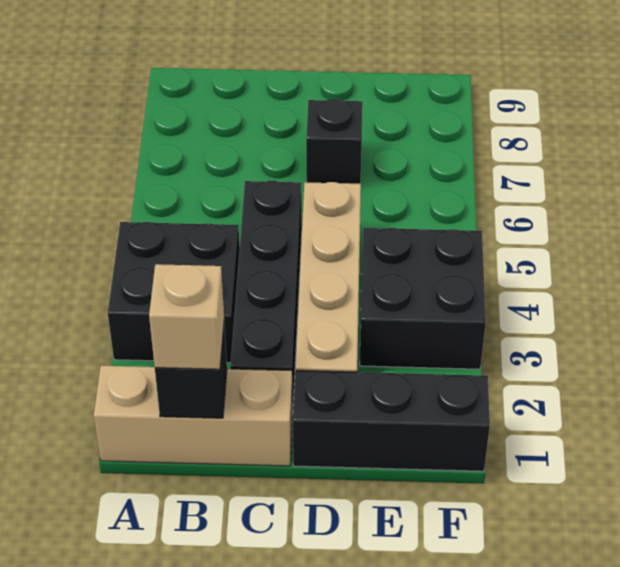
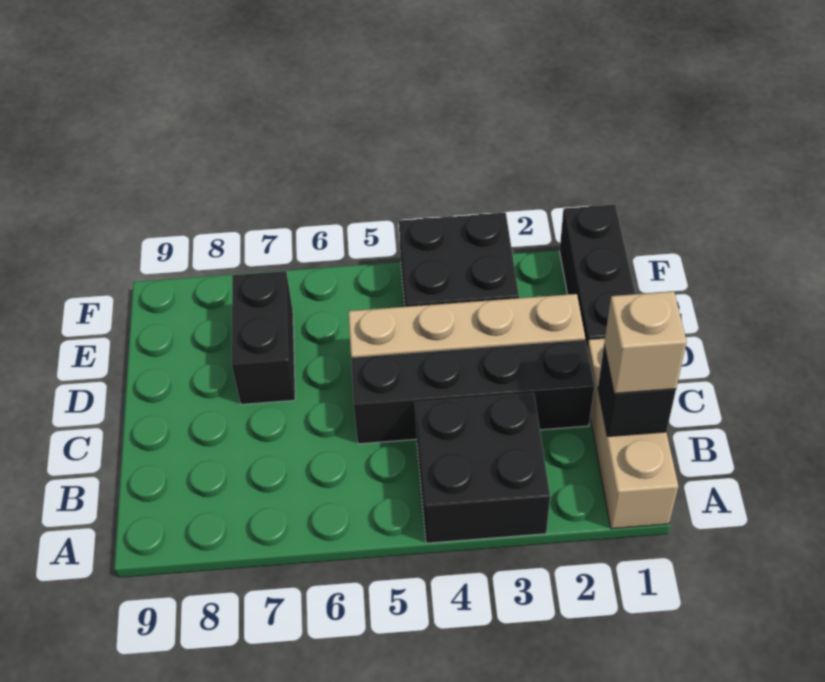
black brick D7 level 1 -> black brick D7:E7 level 1

